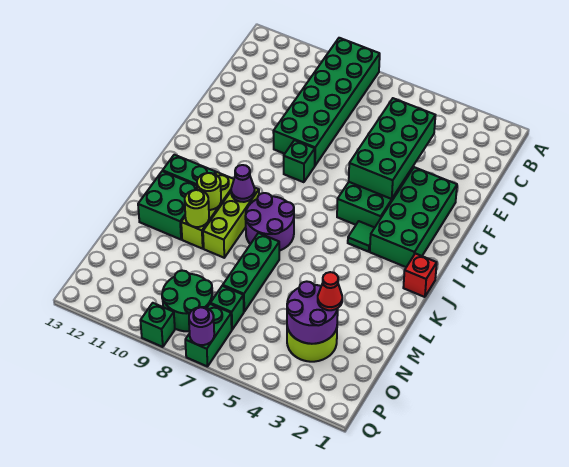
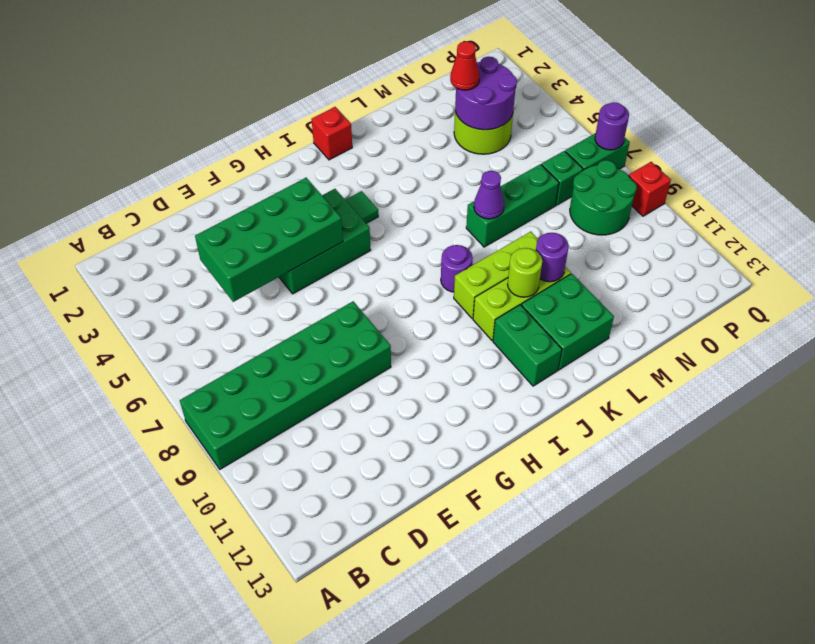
green brick F2:I3 level 1 -> none
green brick G8 level 1 -> none
purple round brick J7:K8 level 1 -> purple round brick J8 level 1
purple cone J9 level 2 -> purple cone L7 level 2
lime round brick L10 level 2 -> purple round brick L10 level 2
green brick Q9 level 1 -> red brick Q9 level 1

